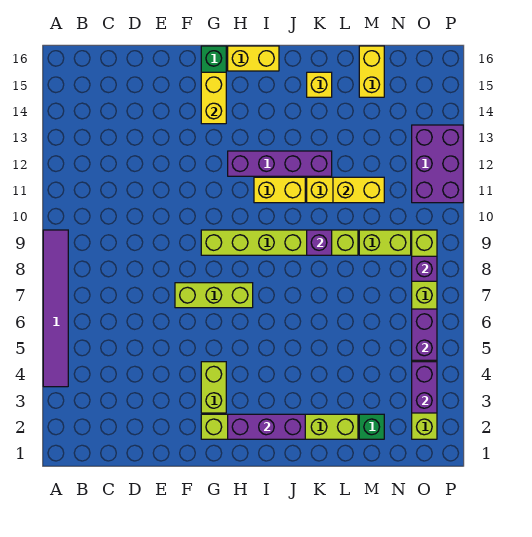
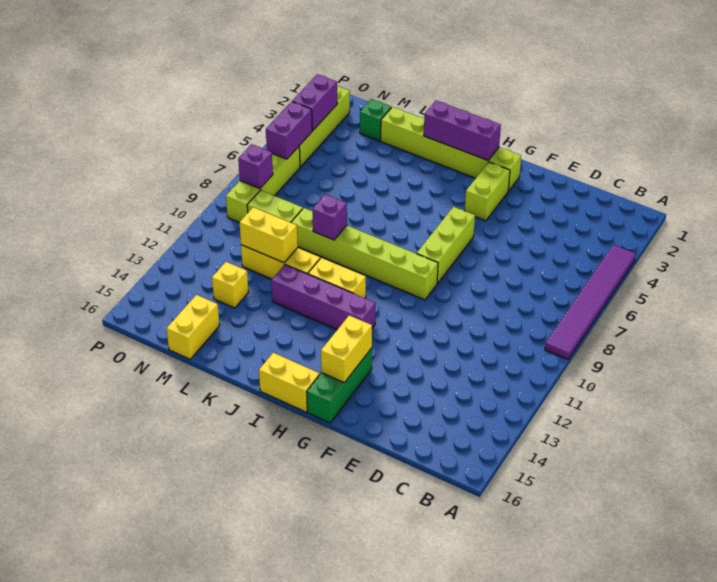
lime brick F7:H7 level 1 -> lime brick G6:G8 level 1
yellow brick K15 level 1 -> yellow brick M13 level 1
purple brick O11:P13 level 1 -> none

